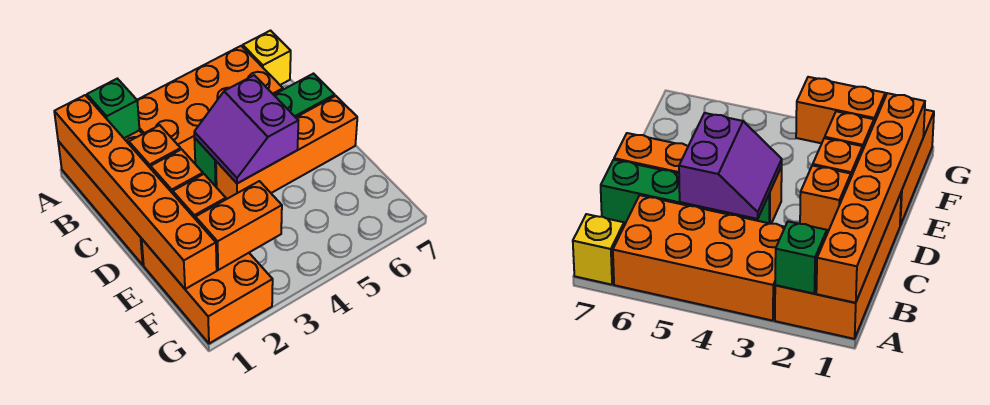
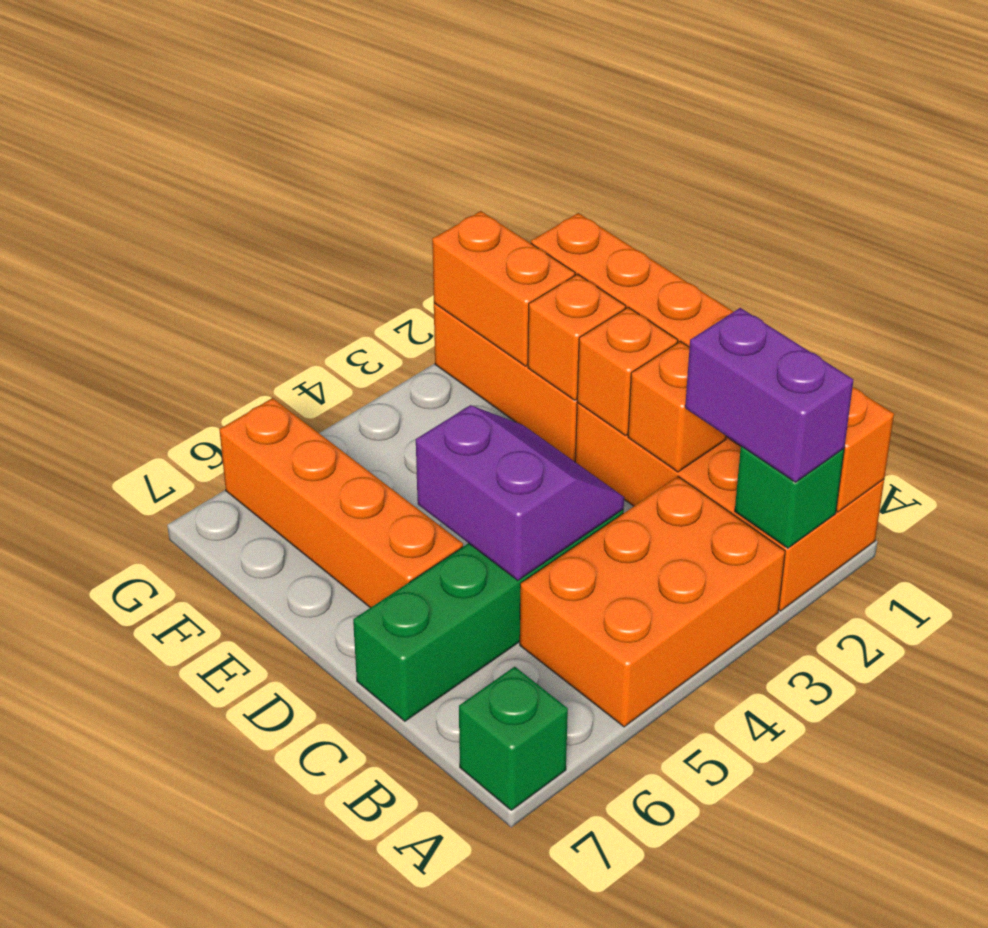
none -> purple brick A2:B2 level 3
orange brick A3:B6 level 1 -> orange brick A3:B5 level 1
yellow brick A7 level 1 -> green brick A7 level 1
orange brick D4:D7 level 1 -> orange brick D6:G6 level 1
orange brick F2:F3 level 2 -> orange brick F2:G2 level 2

